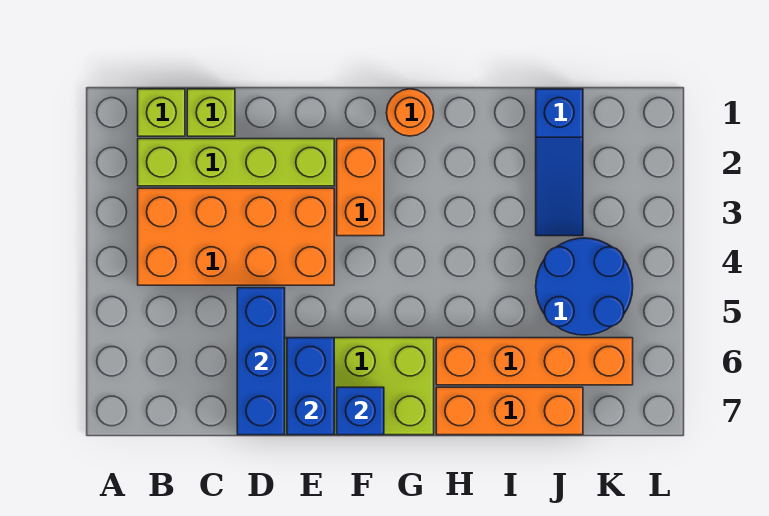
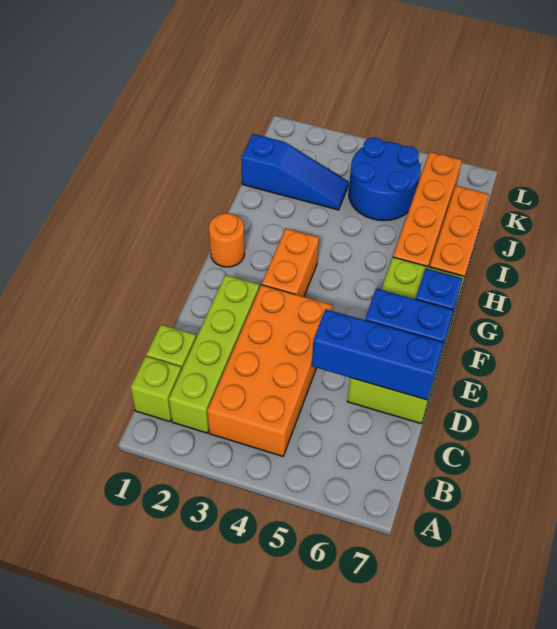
orange brick F2:F3 level 1 -> orange brick F3:G3 level 1

